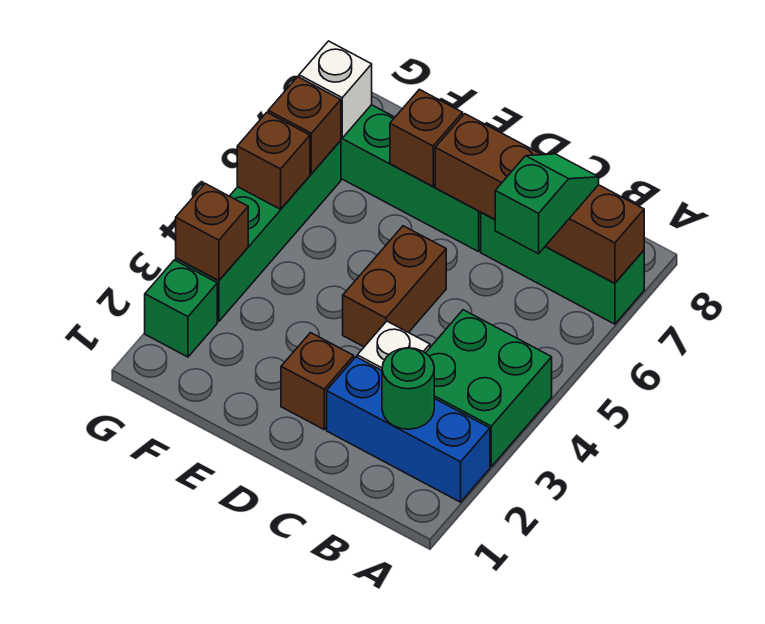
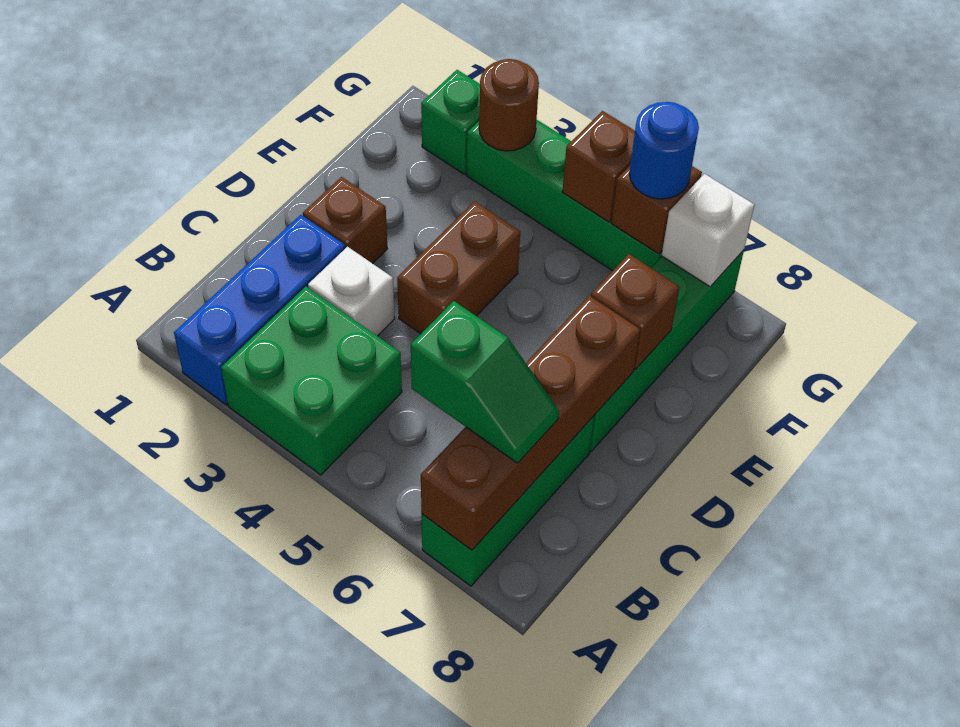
green round brick B2 level 2 -> none
brown brick D4:D5 level 1 -> brown brick D4:E4 level 1
brown brick G3 level 2 -> brown round brick G3 level 2
none -> blue round brick G6 level 3

